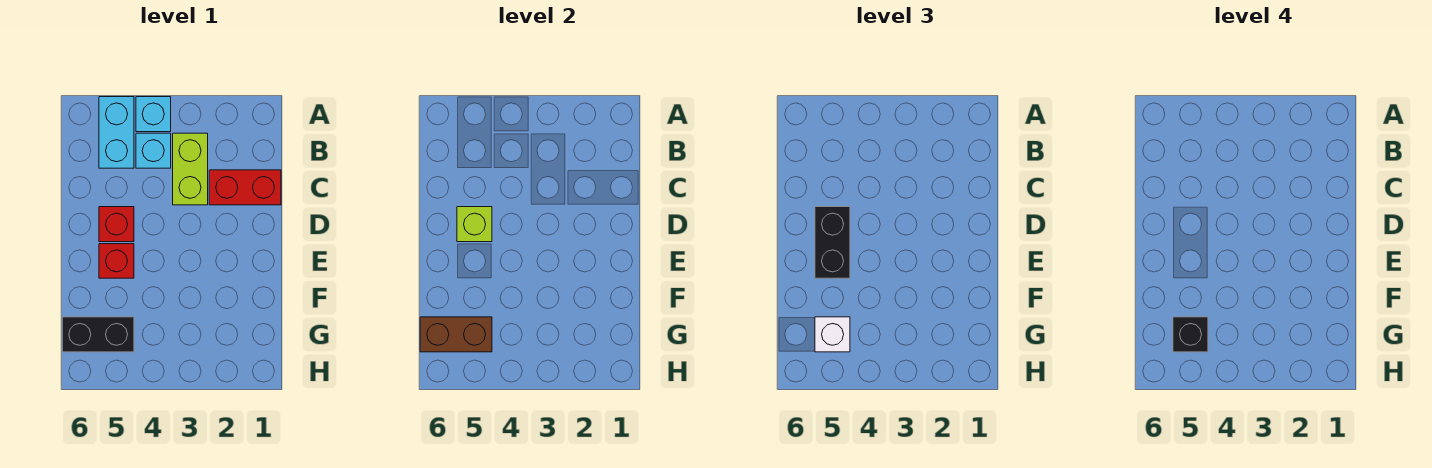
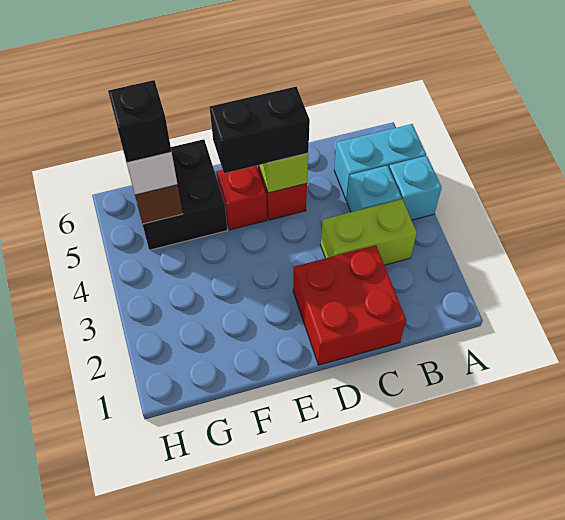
red brick C1:C2 level 1 -> red brick C1:D2 level 1
black brick G5:G6 level 1 -> black brick F5:G6 level 1

